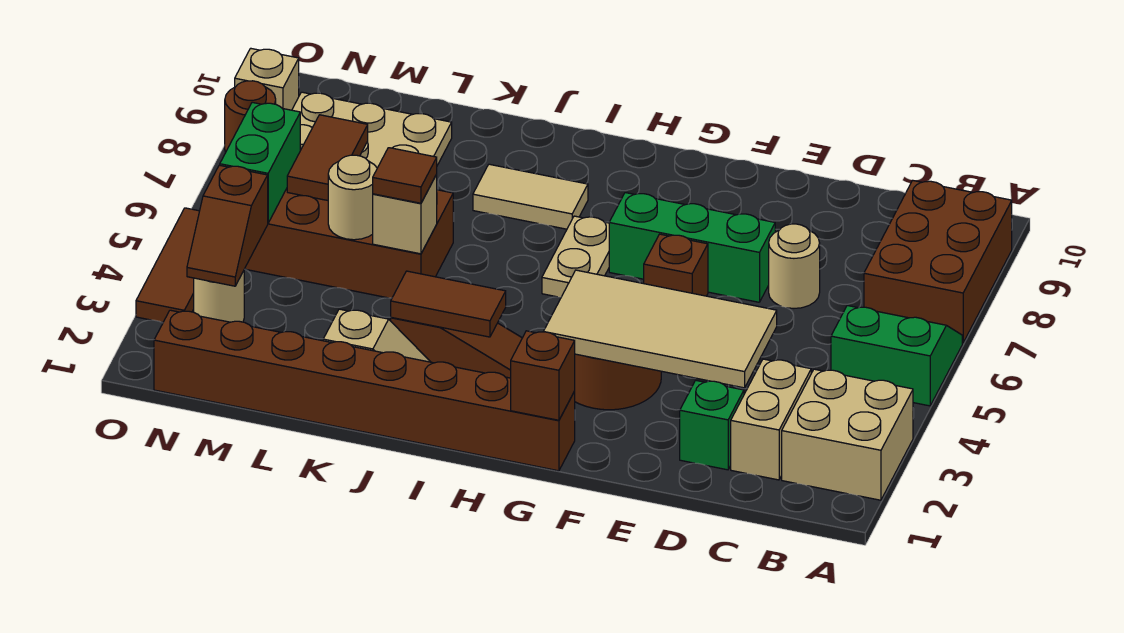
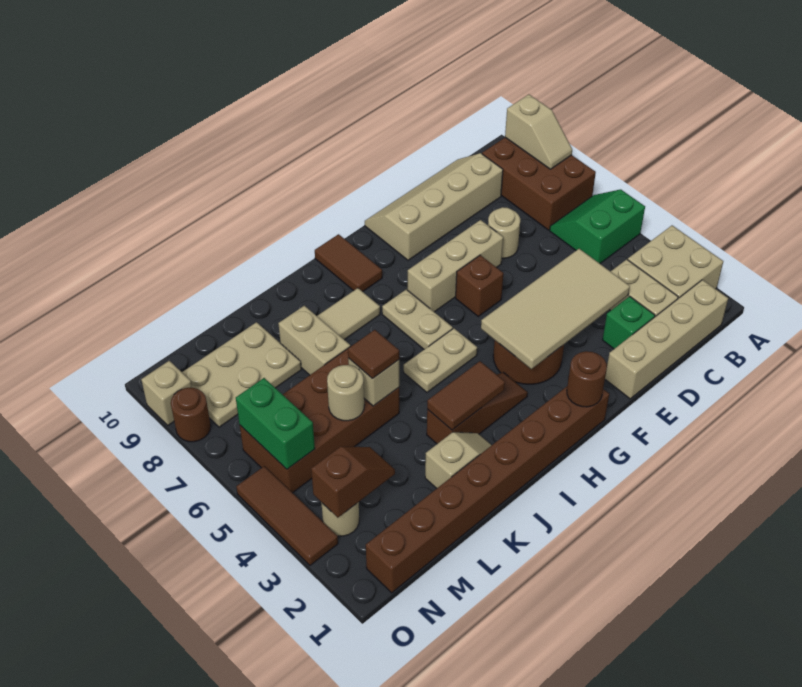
none -> tan slope A8:A9 level 2 top 9
none -> tan brick B1:E1 level 1
none -> tan slope C9:F10 level 1 top 9
green brick E7:G7 level 1 -> tan brick E7:G7 level 1
brown brick G1 level 2 -> brown round brick G1 level 2
none -> tan plate H5:I5 level 1
none -> tan brick K7:K8 level 1
brown tile M6:M7 level 2 -> brown tile H9:H10 level 1
brown slope N3:N4 level 2 top 4 -> brown slope M3:N3 level 2 top N

